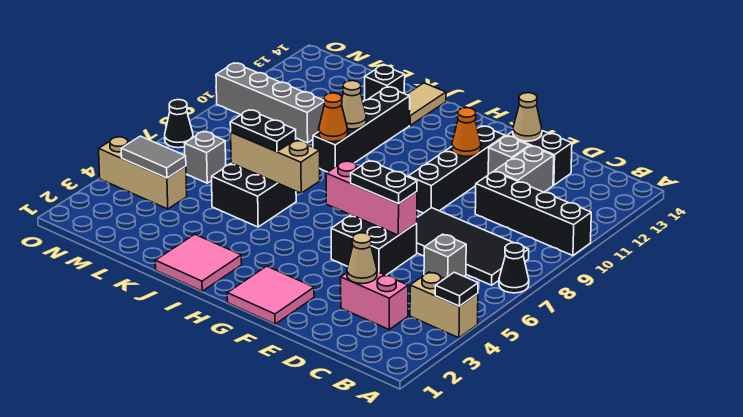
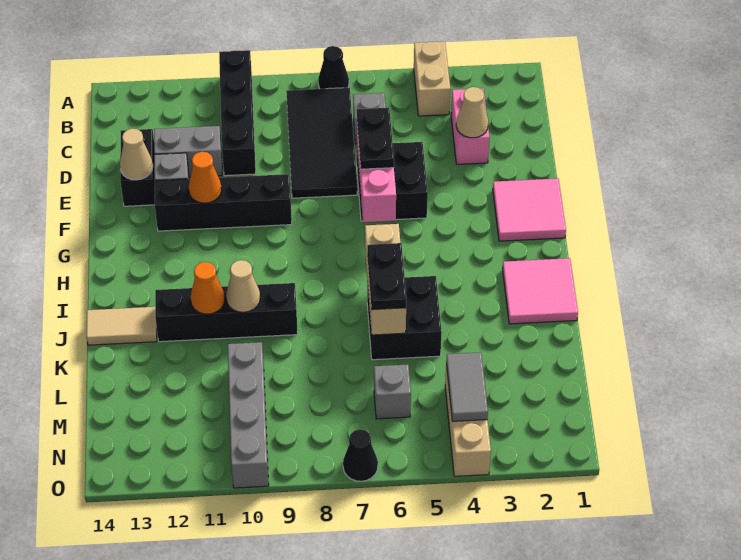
black tile A4 level 2 -> none
orange cone J9 level 2 -> orange cone J11 level 2
black brick K13 level 1 -> none

